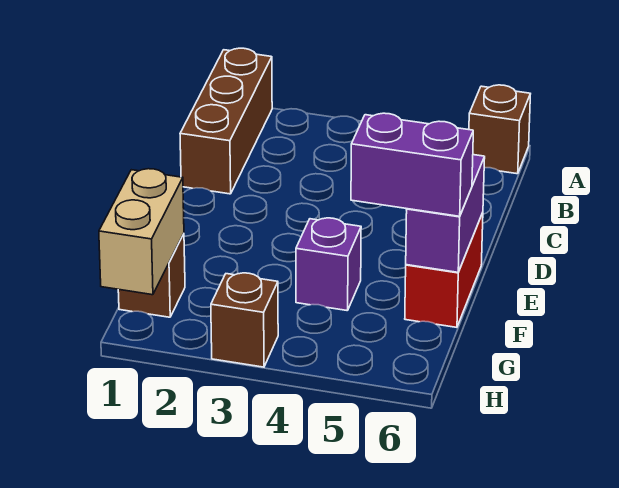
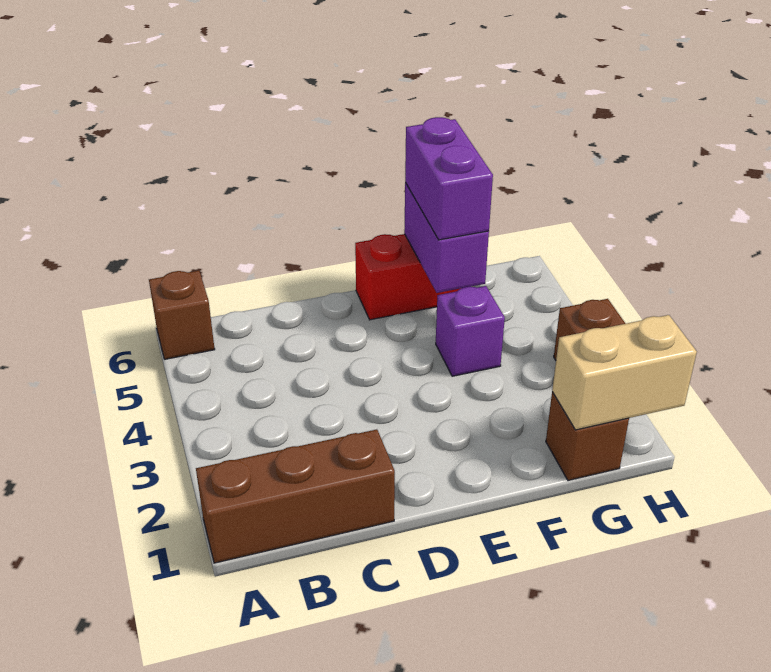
purple brick E6:F6 level 2 -> purple brick F5:F6 level 2

